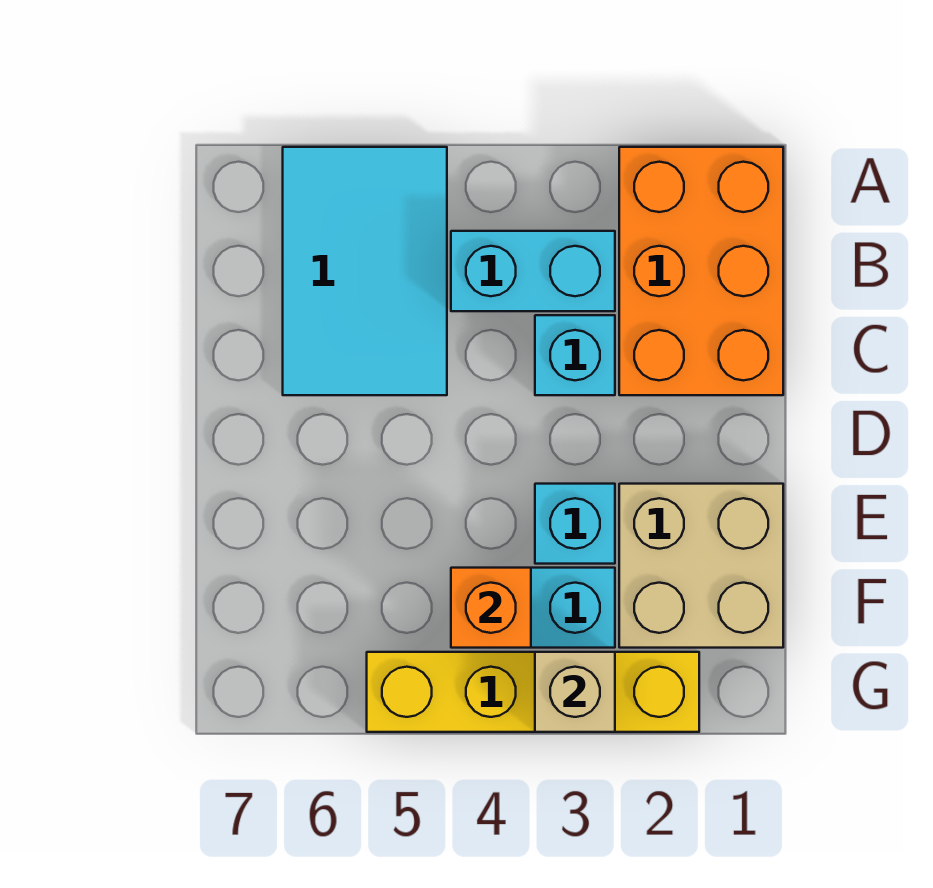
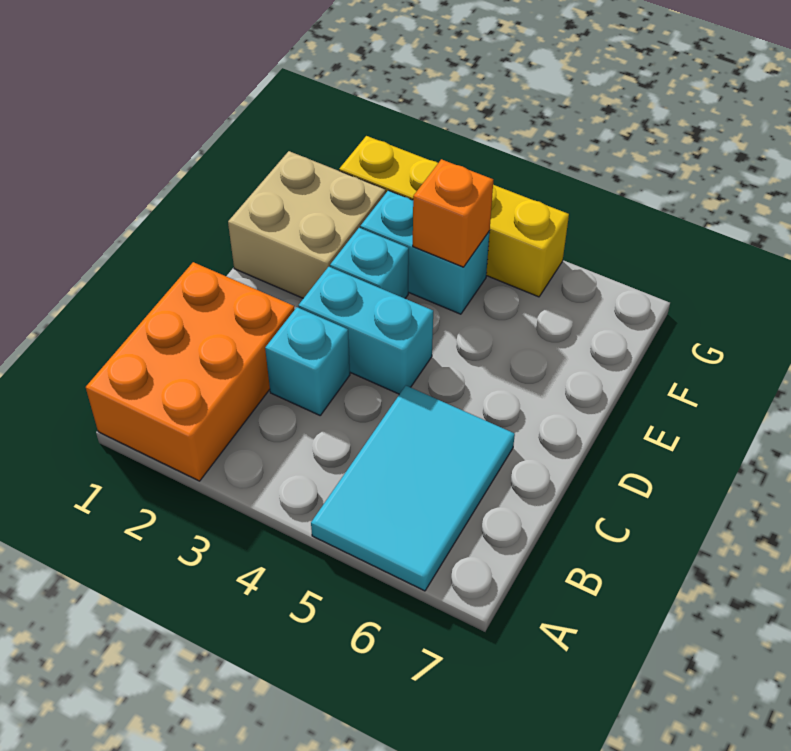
cyan brick B3:B4 level 1 -> cyan brick D3:D4 level 1
tan brick G3 level 2 -> none

